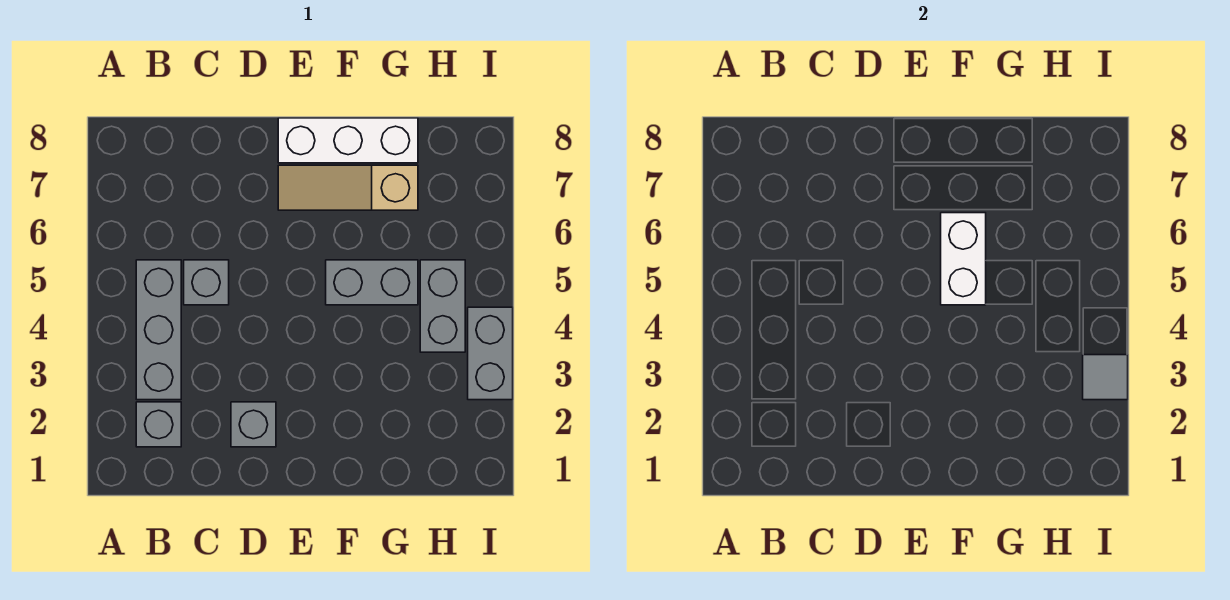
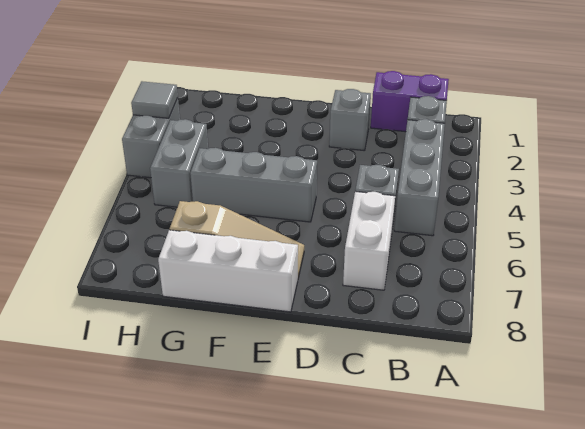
none -> purple brick B1:C1 level 1
grey brick F5:G5 level 1 -> grey brick E5:G5 level 1
white brick F5:F6 level 2 -> white brick C6:C7 level 1

